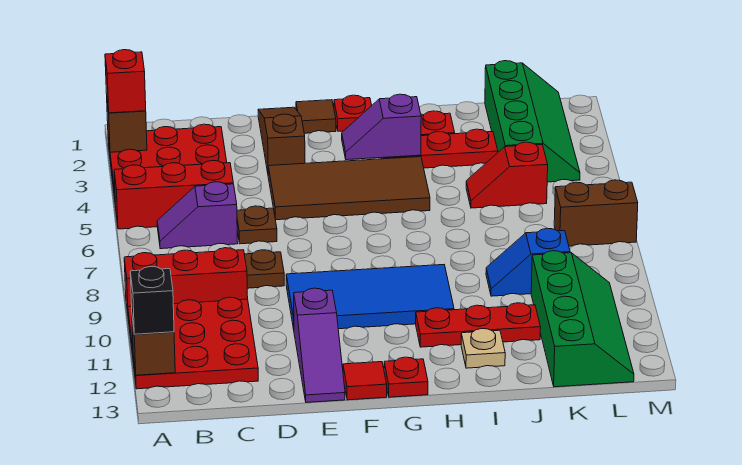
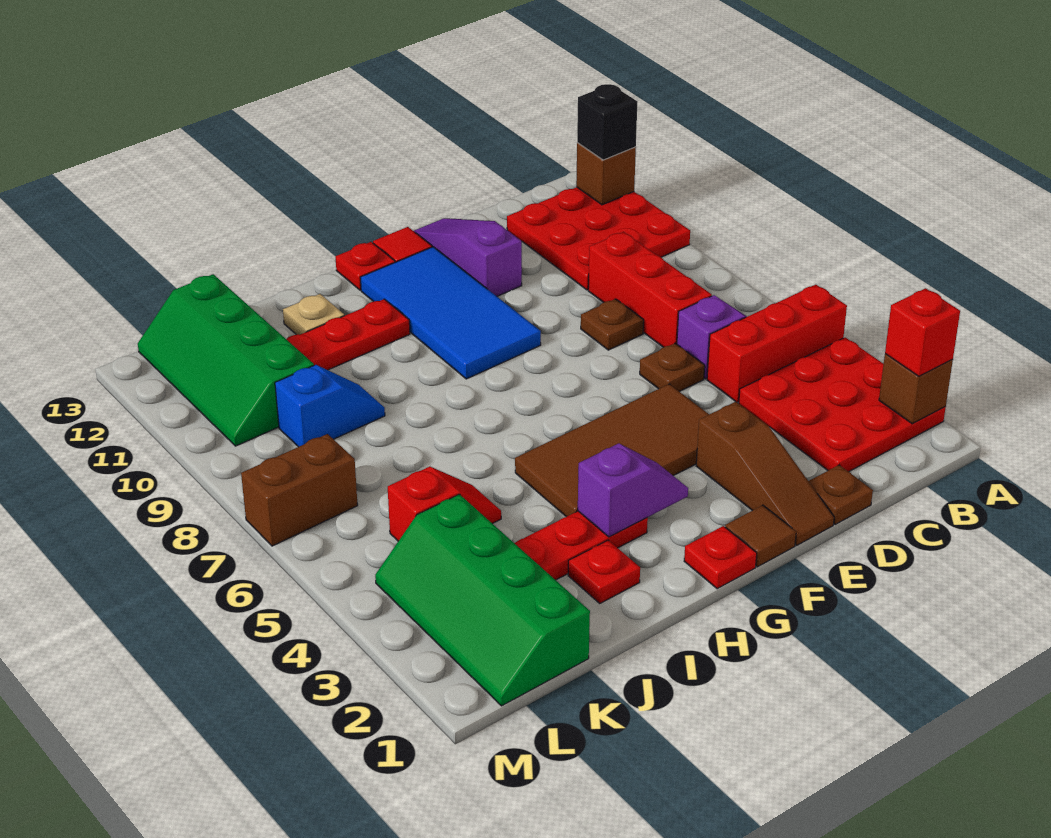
red brick A9:C9 level 1 -> red brick C7:C9 level 1
none -> brown plate D1 level 1
blue tile E9:H10 level 1 -> blue tile F9:G12 level 1

